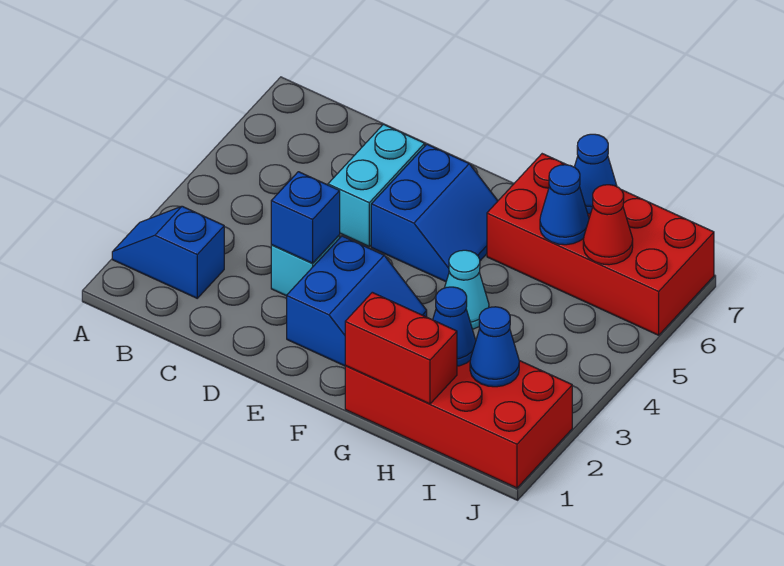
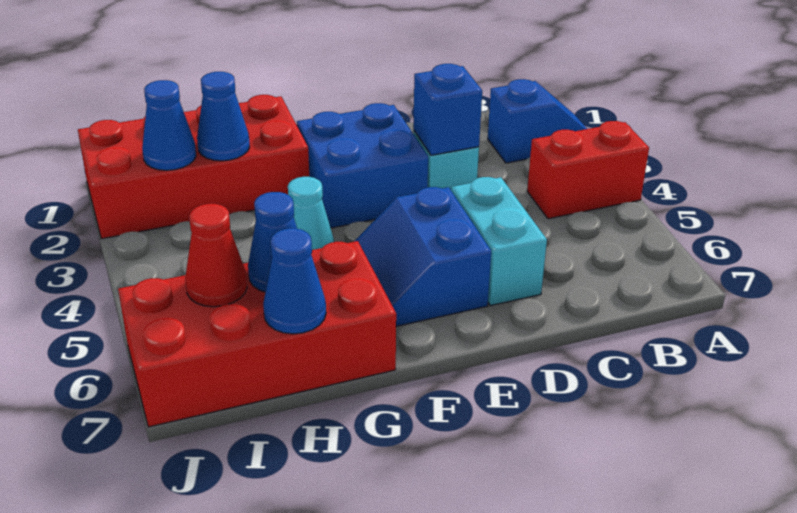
blue slope E2:F3 level 1 top E -> blue brick E2:F3 level 1
red brick G1:H1 level 2 -> red brick A4:B4 level 1

